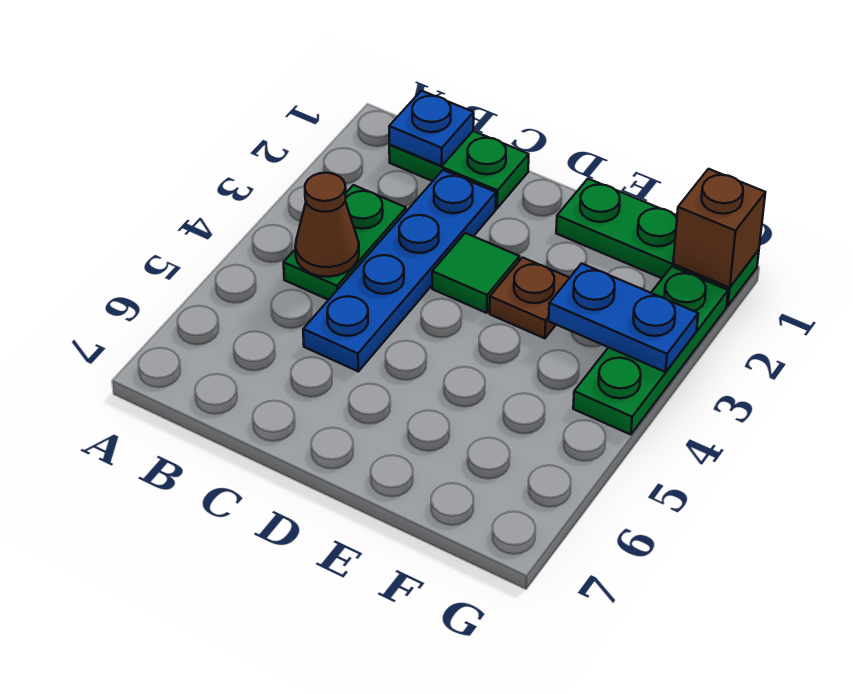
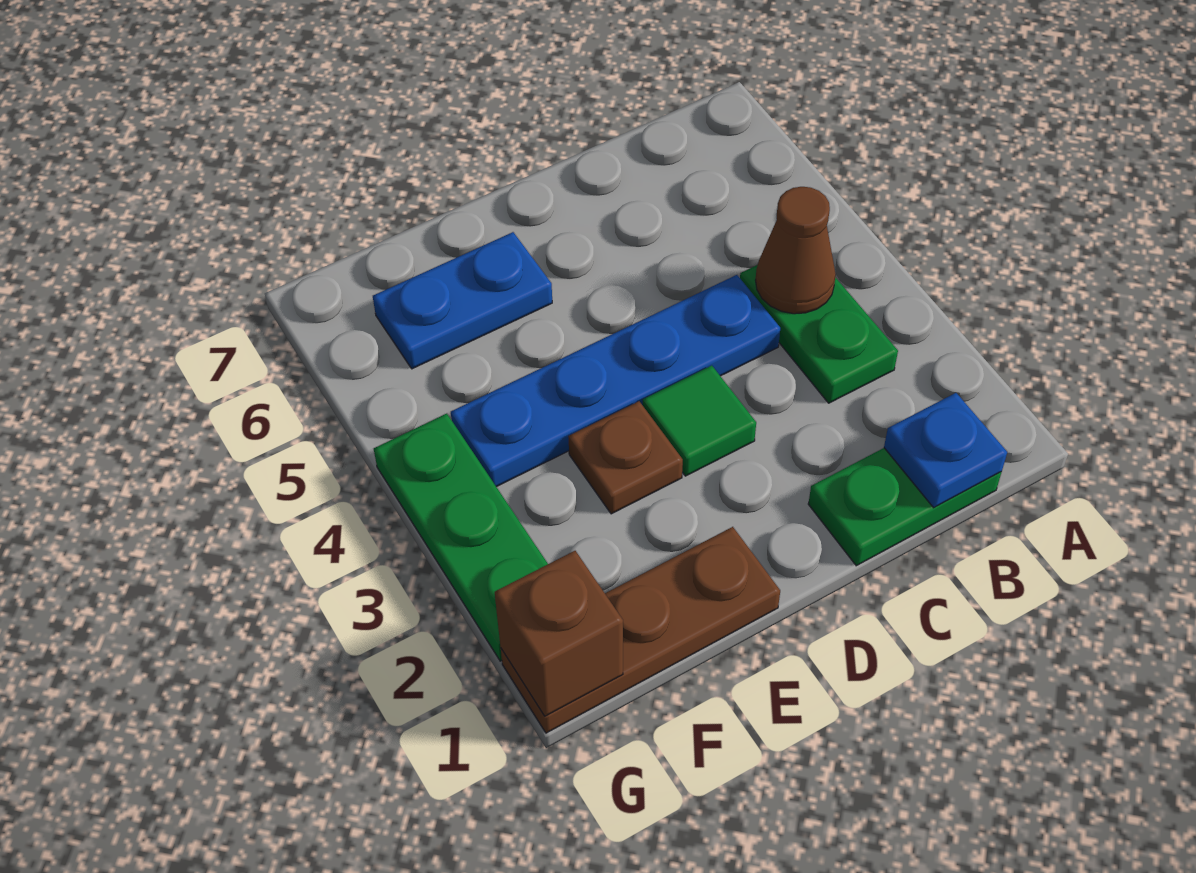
blue plate C2:C5 level 1 -> blue plate C4:F4 level 1
green plate E1:G1 level 1 -> brown plate E1:G1 level 1
blue plate F3:G3 level 2 -> blue plate E6:F6 level 1

